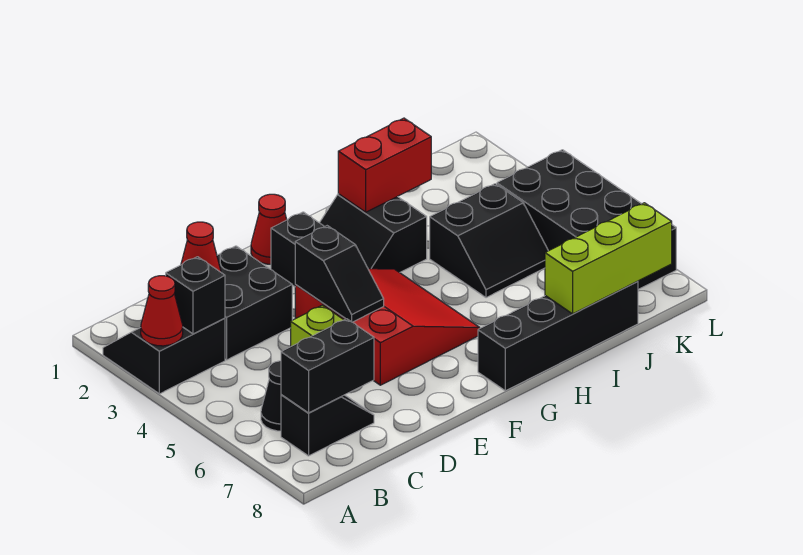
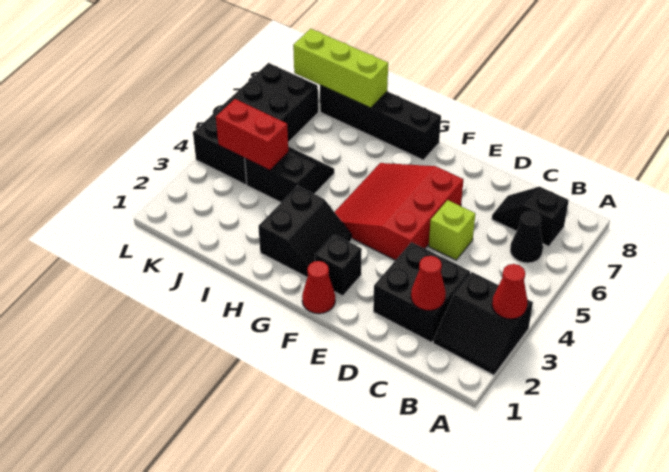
black brick B3 level 2 -> none
black brick B7:C7 level 2 -> none
black slope E4:E5 level 2 top 4 -> none
red brick H2:I2 level 2 -> red brick J4:K4 level 2

